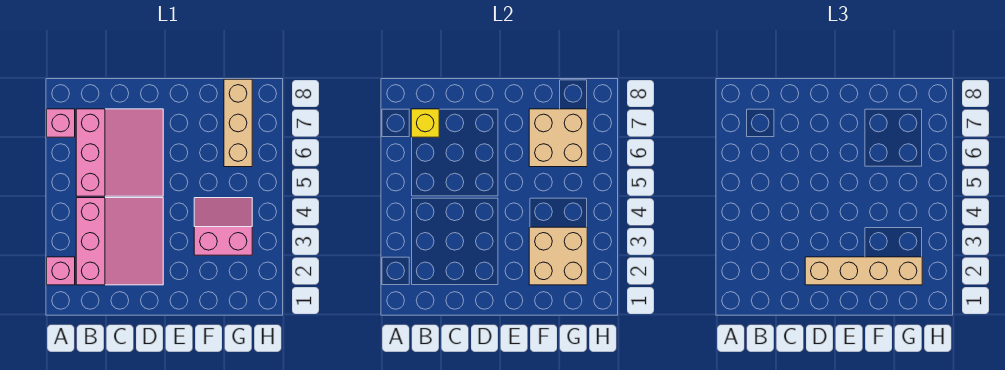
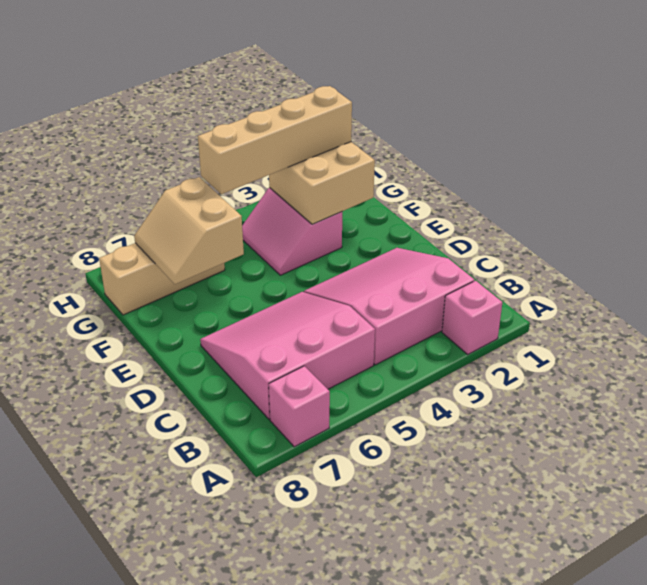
yellow brick B7 level 2 -> none
tan brick D2:G2 level 3 -> tan brick G2:G5 level 3
tan brick F6:G7 level 2 -> tan slope F6:G7 level 2 top 6

